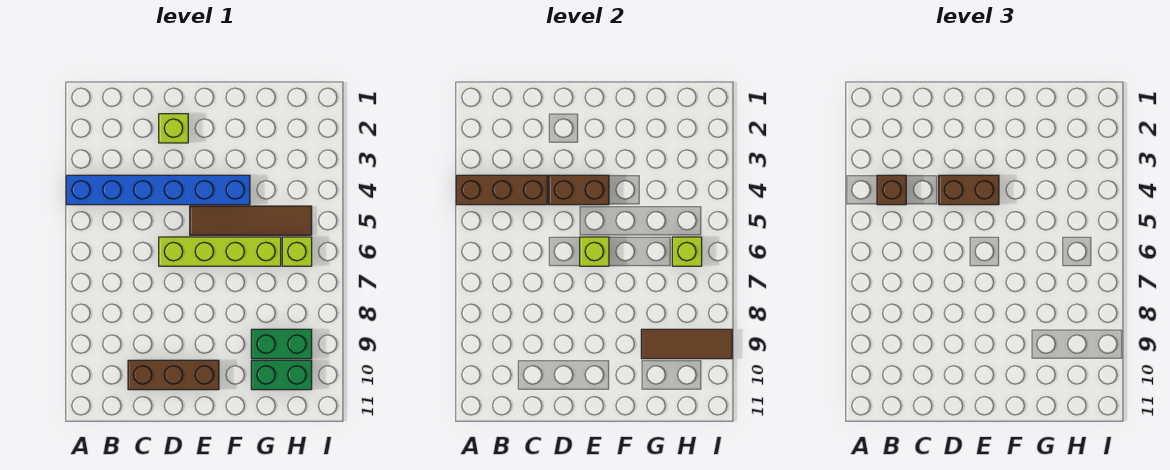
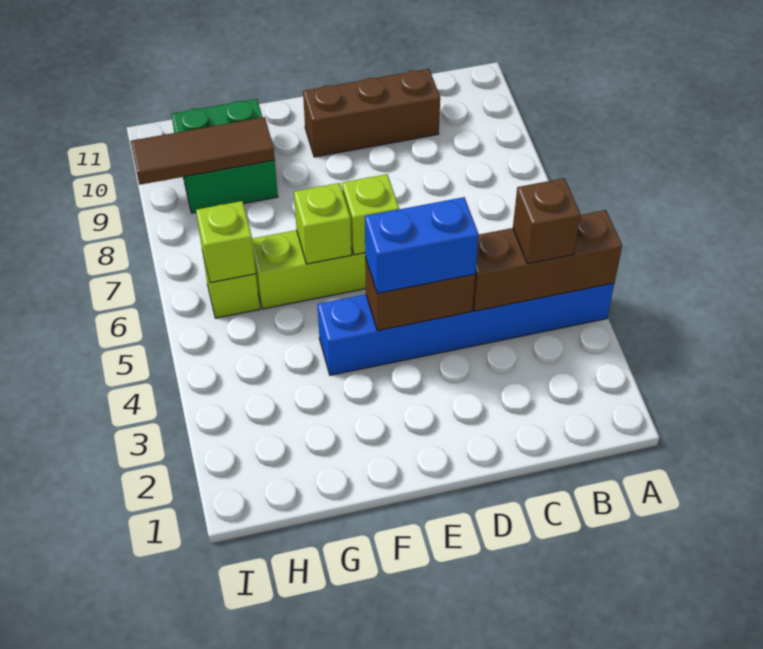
lime brick D2 level 1 -> lime brick F6 level 2
brown brick D4:E4 level 3 -> blue brick D4:E4 level 3
brown tile E5:H5 level 1 -> none

